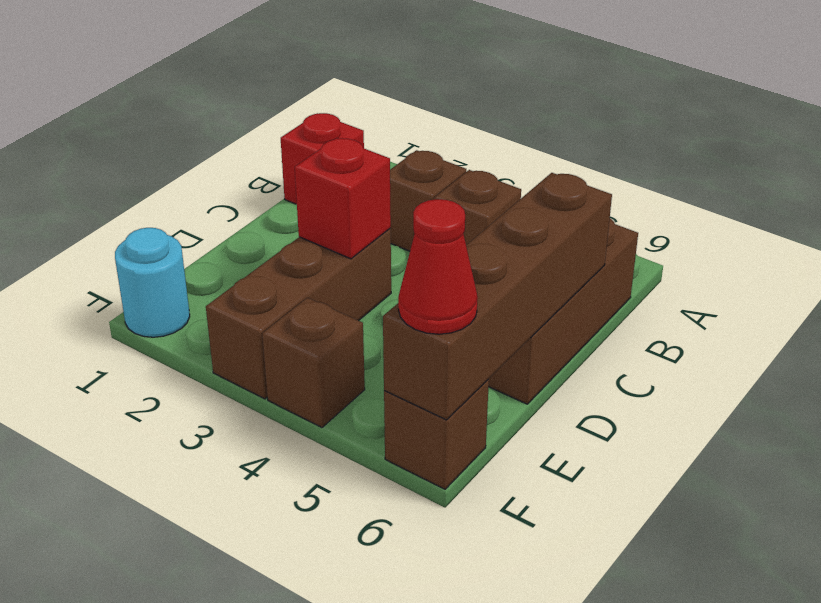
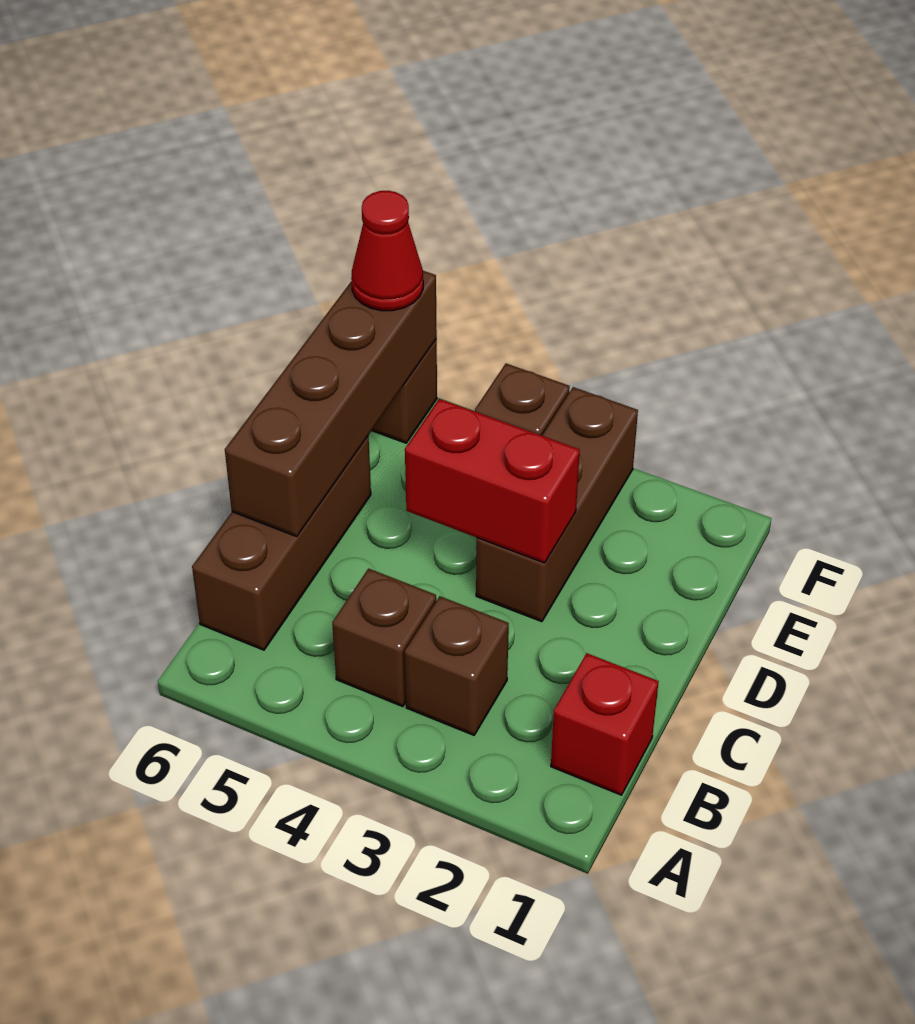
red brick D3 level 2 -> red brick D3:D4 level 2
cyan round brick F1 level 1 -> none

